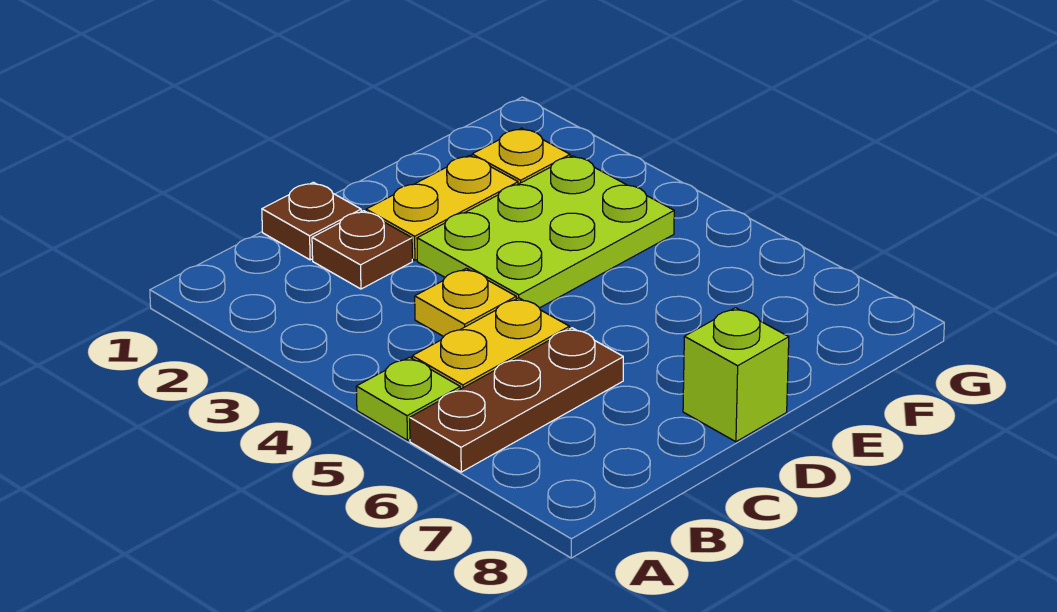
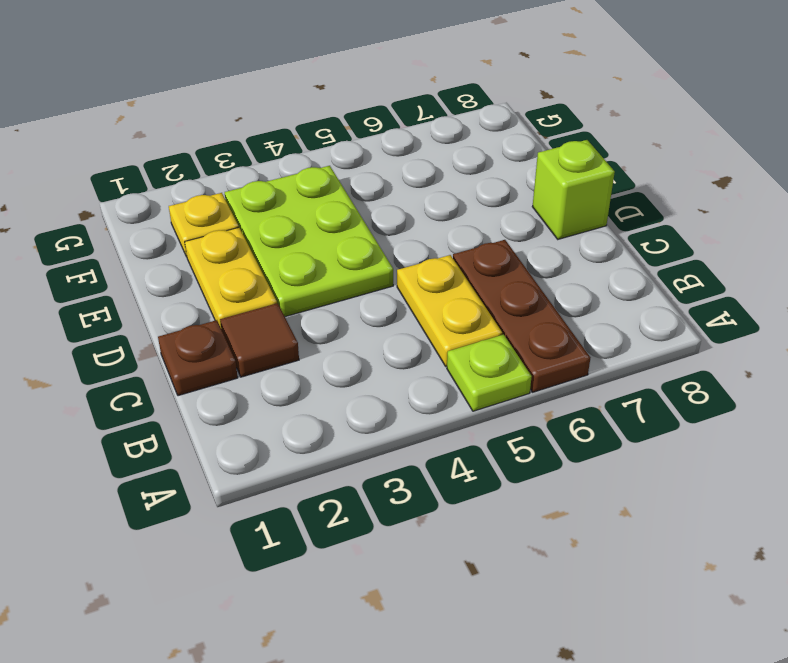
brown plate C2 level 1 -> brown tile C2 level 1
yellow plate C4 level 1 -> none

